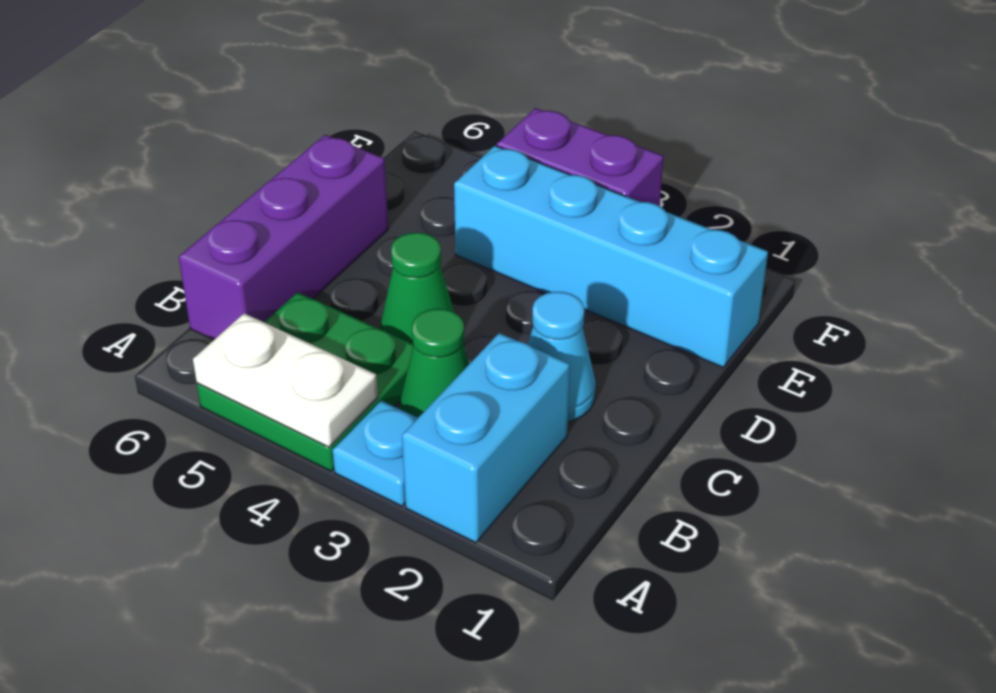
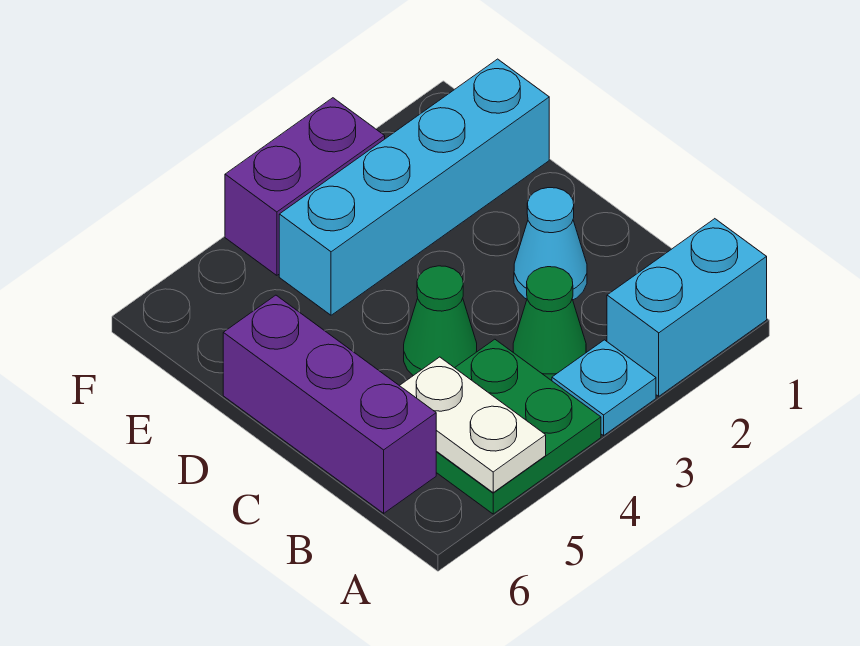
cyan brick A2:B2 level 1 -> cyan brick A1:A2 level 1
white plate A4:A5 level 2 -> white plate A5:B5 level 2

